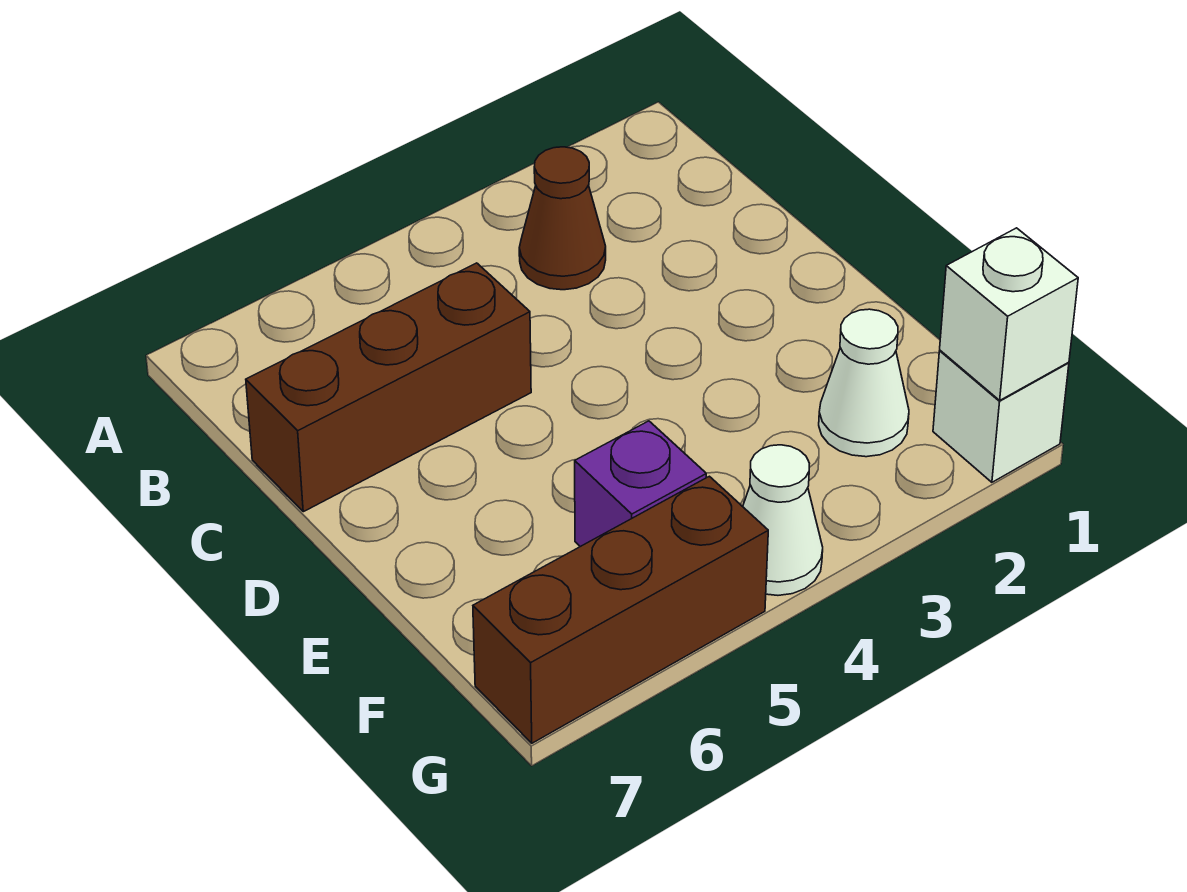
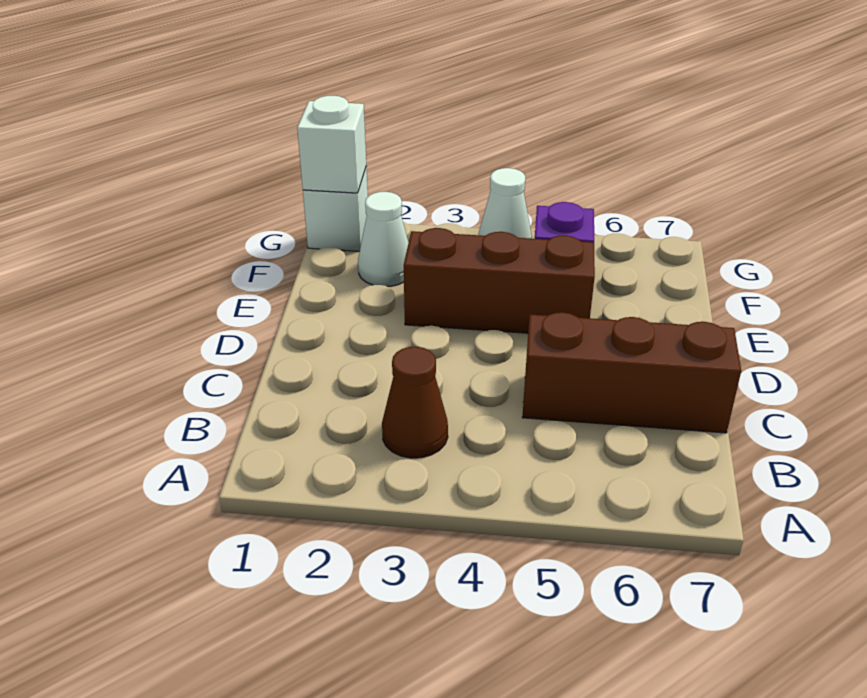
brown brick G5:G7 level 1 -> brown brick E3:E5 level 1

